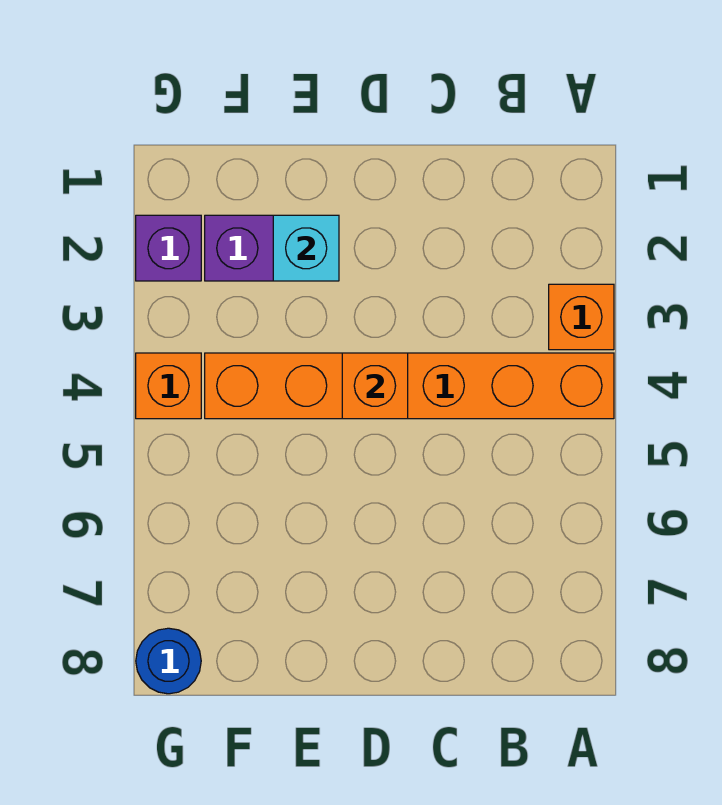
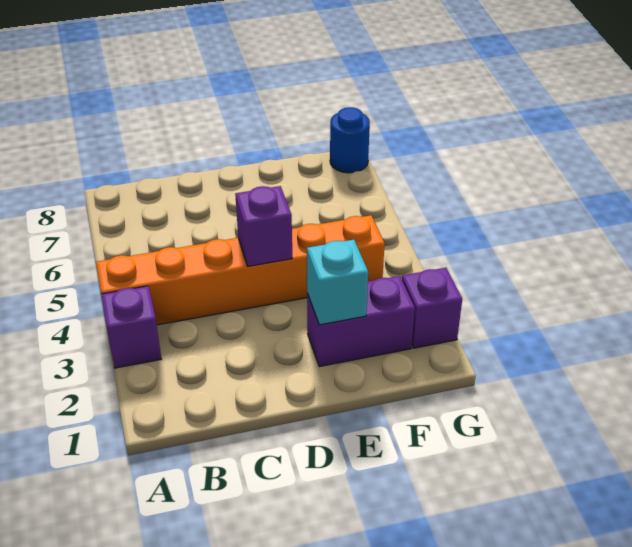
orange brick A3 level 1 -> purple brick A3 level 1
orange brick D4 level 2 -> purple brick D4 level 2
orange brick G4 level 1 -> none

